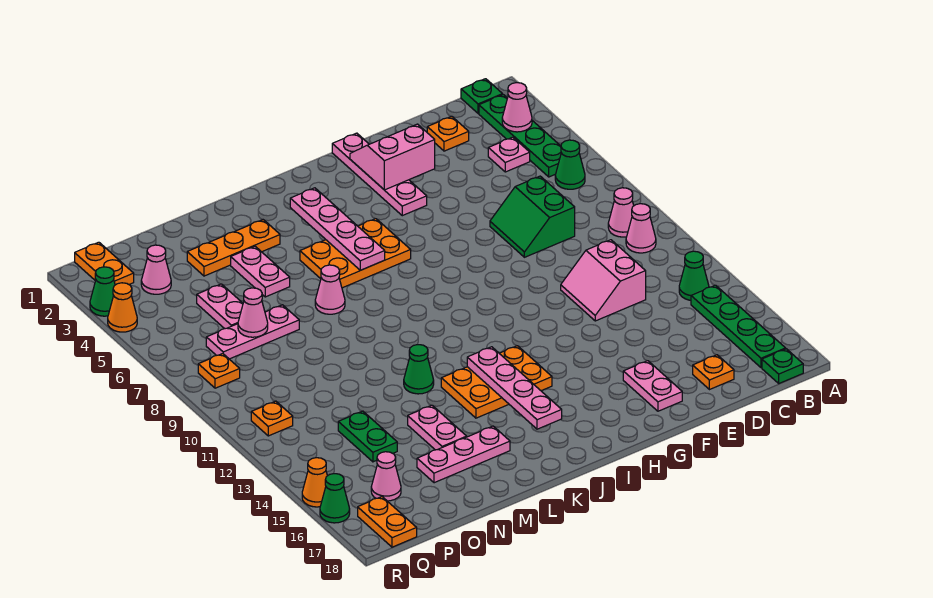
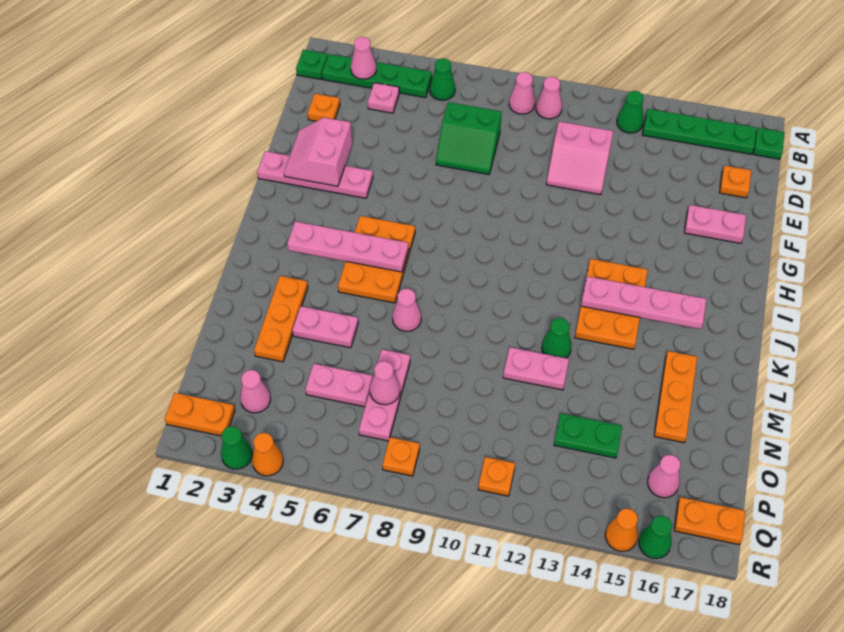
pink plate L16:N16 level 1 -> orange plate L16:N16 level 1
pink plate M14:M15 level 1 -> pink plate M11:M12 level 1

